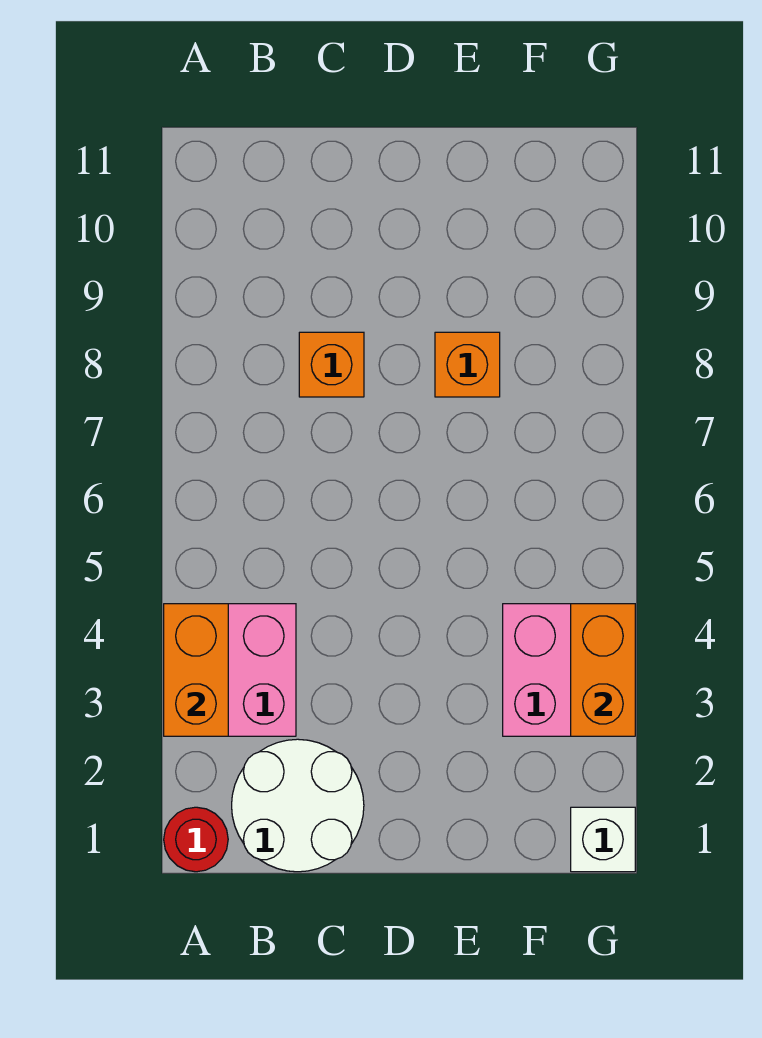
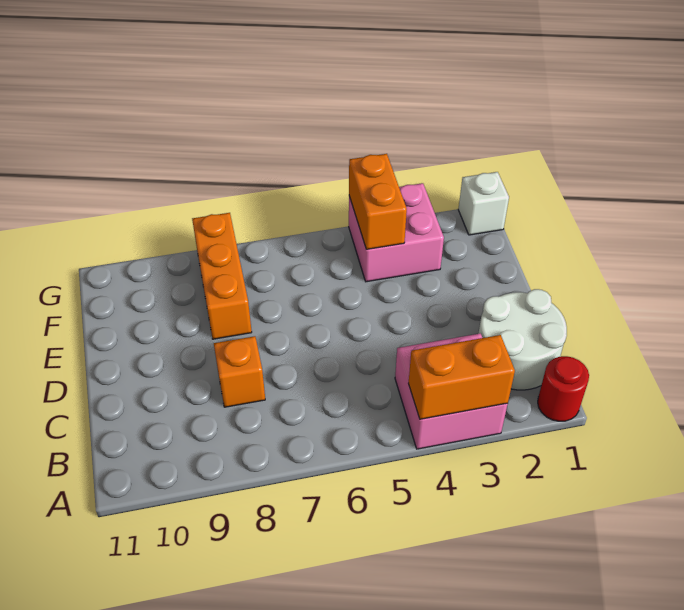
orange brick E8 level 1 -> orange brick E8:G8 level 1
orange brick G3:G4 level 2 -> orange brick F4:G4 level 2

